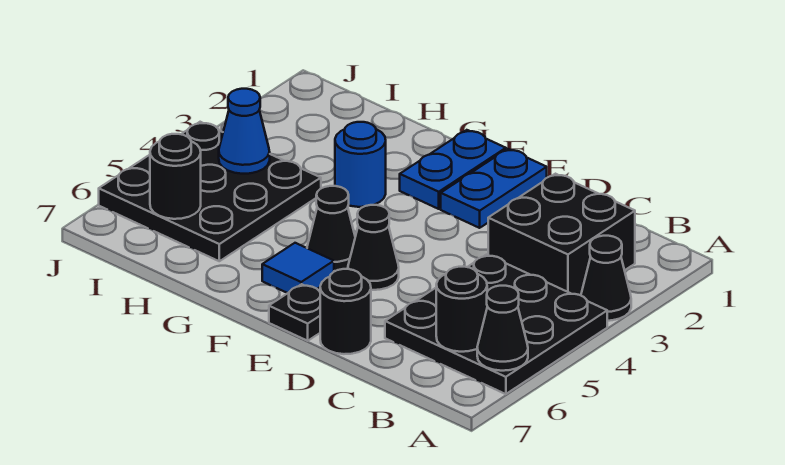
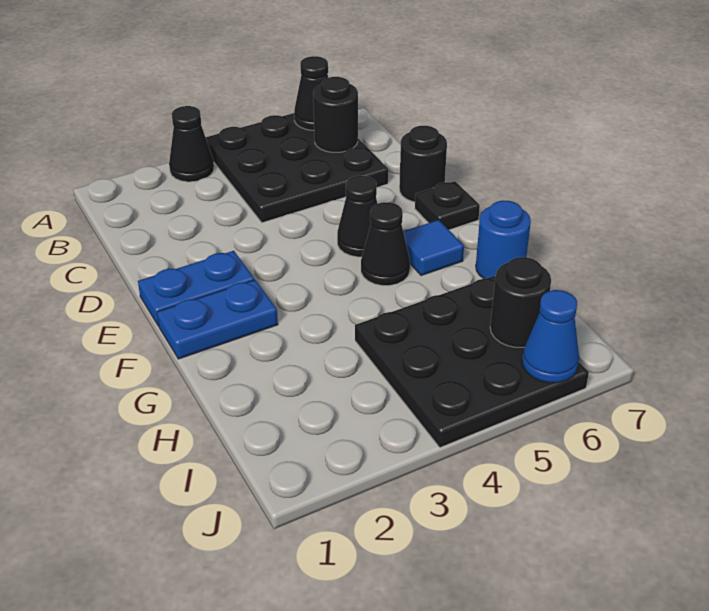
black brick B2:C3 level 1 -> none
blue round brick G3 level 1 -> blue round brick G7 level 1
blue cone I4 level 2 -> blue cone J6 level 2

